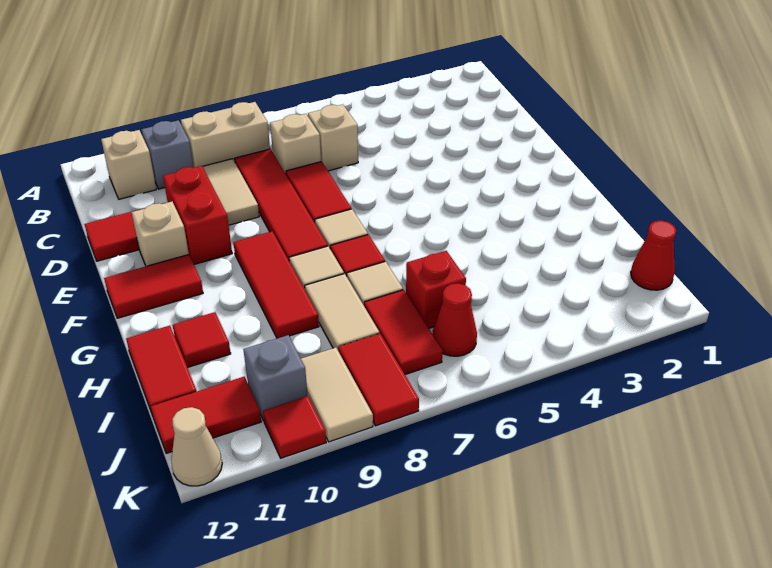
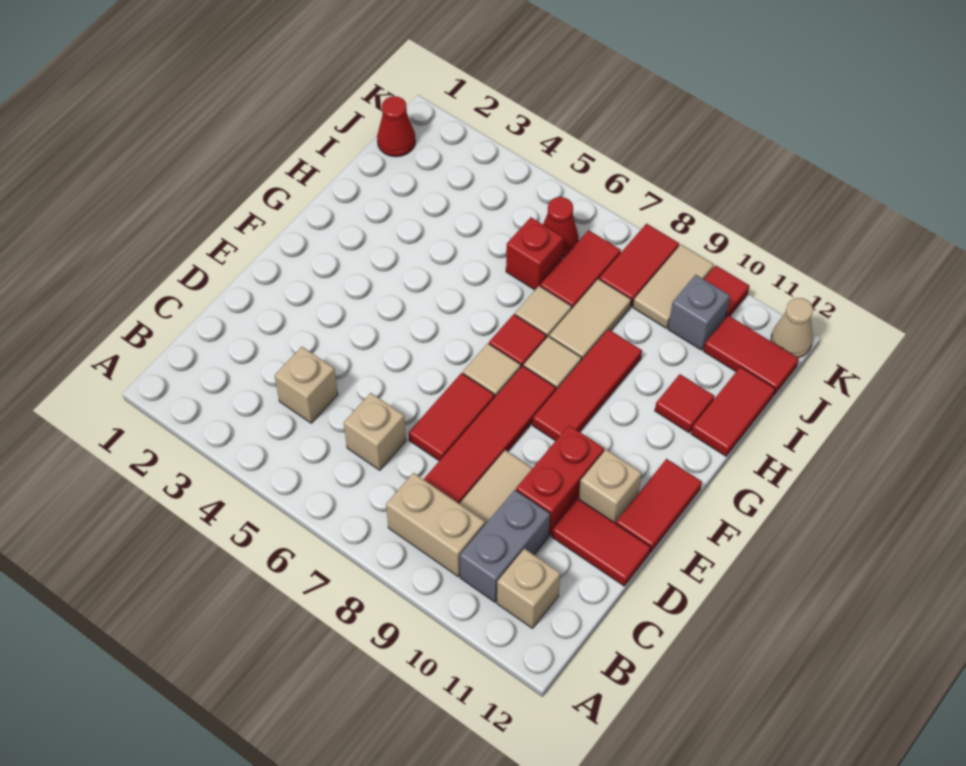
grey brick B10 level 1 -> grey brick B10:C10 level 1
tan brick C7 level 1 -> tan brick C4 level 1
red tile F11:F12 level 1 -> red tile E12:F12 level 1

